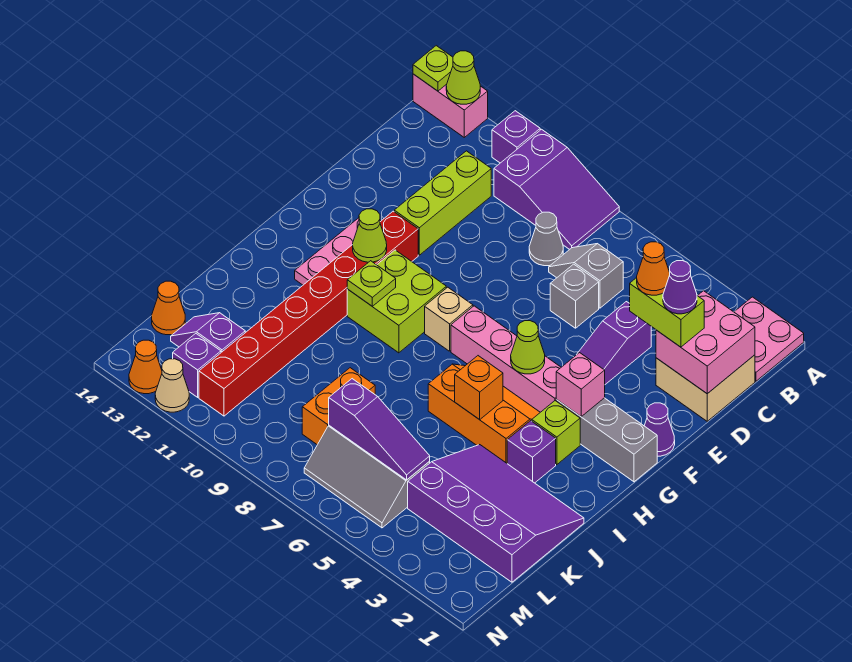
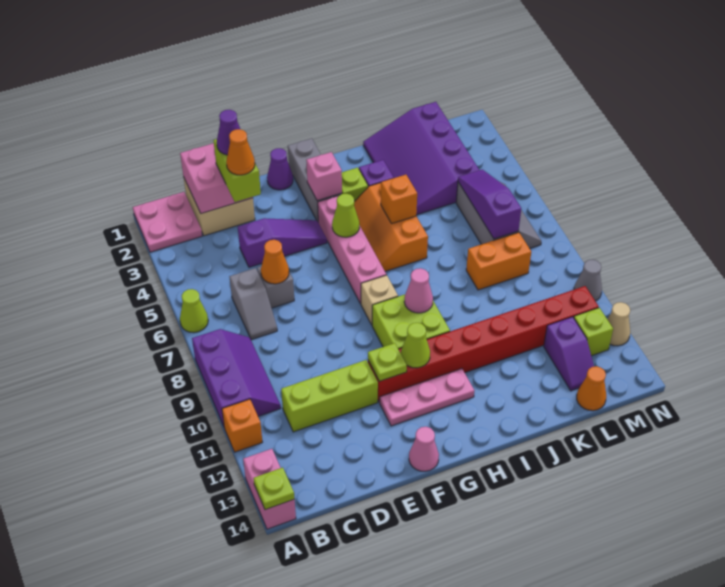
purple slope A8:B10 level 1 top 10 -> purple slope A8:B10 level 1 top A
purple brick A11 level 1 -> orange brick A11 level 1
lime cone A13 level 2 -> lime cone A6 level 1
grey cone C8 level 1 -> grey cone N10 level 1
none -> pink cone F14 level 1
none -> pink cone H9 level 2
lime plate H10 level 2 -> lime plate F11 level 2
purple brick M12 level 1 -> lime brick M12 level 1
orange cone N13 level 1 -> orange cone D6 level 2

